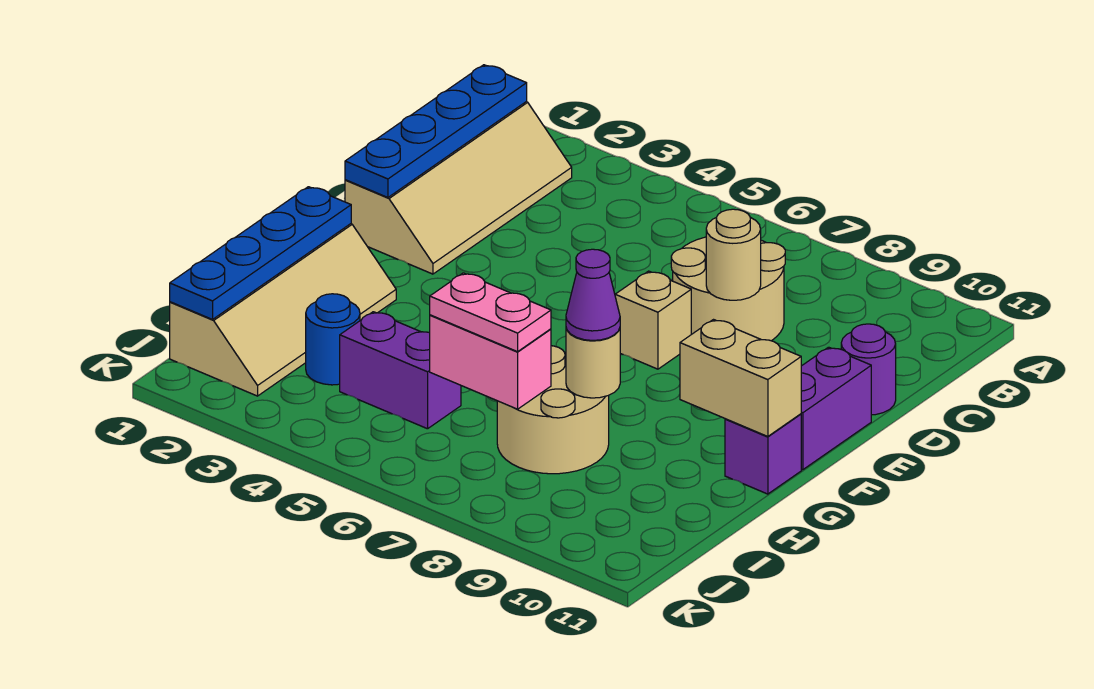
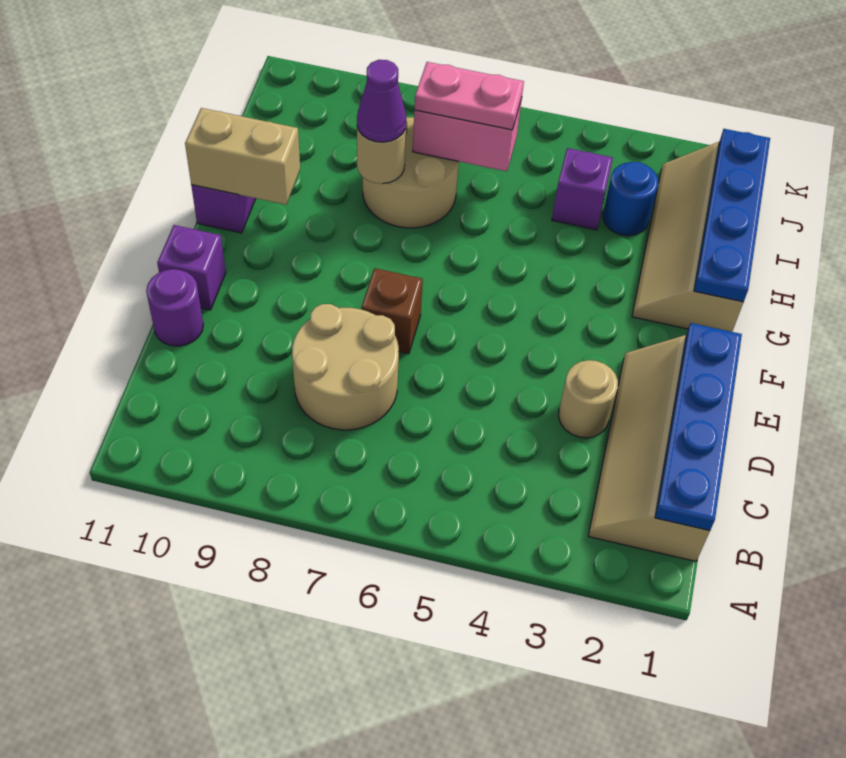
tan round brick D8 level 2 -> tan round brick D3 level 1
tan brick E7 level 1 -> brown brick E7 level 1
purple brick E11:F11 level 1 -> purple brick E11 level 1
purple brick I4:I5 level 1 -> purple brick I4 level 1

